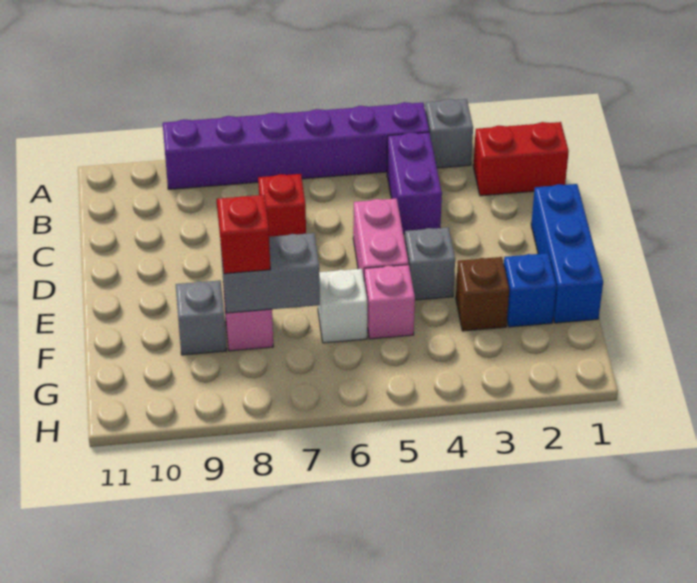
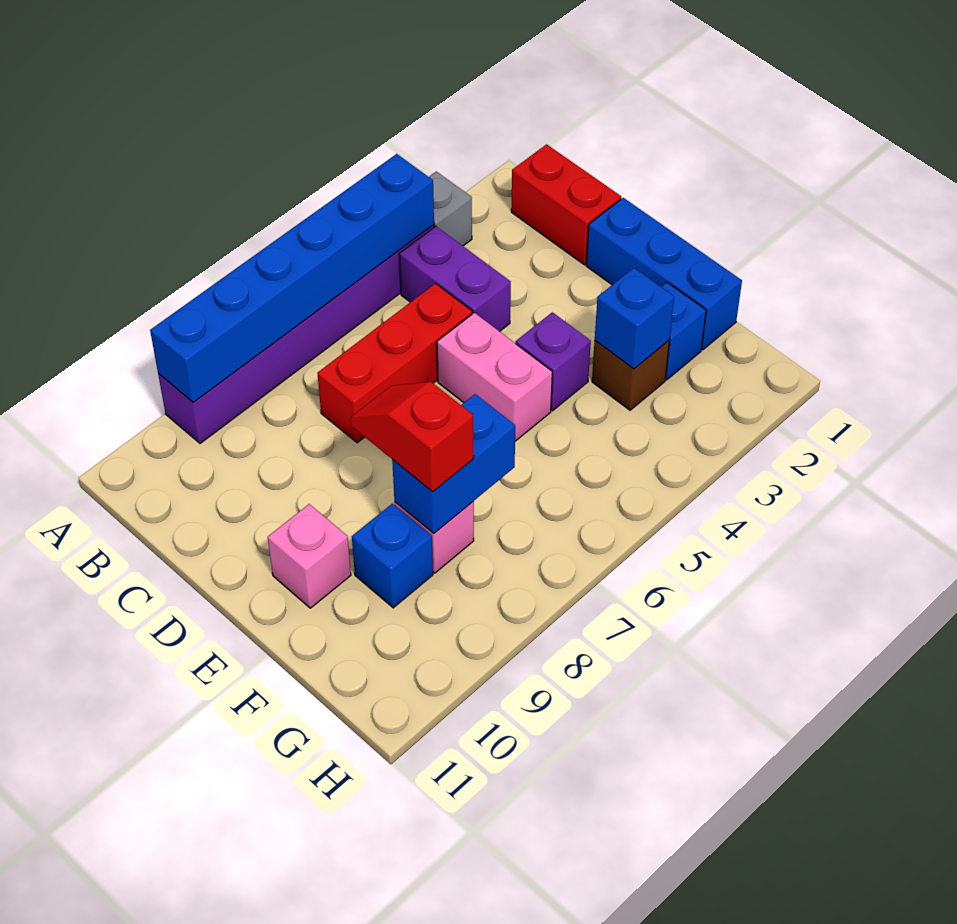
none -> blue brick A4:A9 level 2
red brick B1:B2 level 1 -> red brick B1:C1 level 1
red brick C7 level 1 -> red brick C5:C7 level 1
grey brick E4 level 1 -> purple brick E4 level 1
none -> blue brick F3 level 2
pink brick F5 level 1 -> pink brick E10 level 1
white brick F6 level 1 -> none
grey brick F7:F8 level 2 -> blue brick F7:F8 level 2
grey brick F9 level 1 -> blue brick F9 level 1

